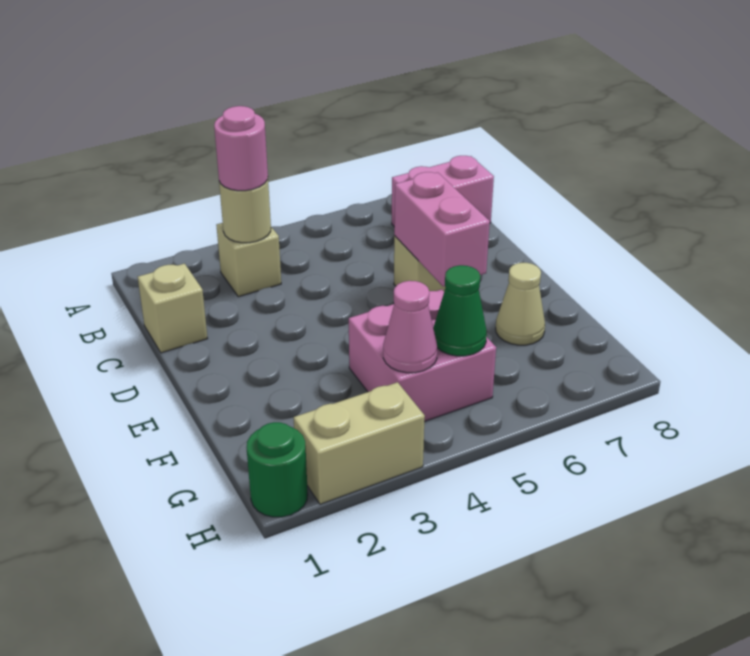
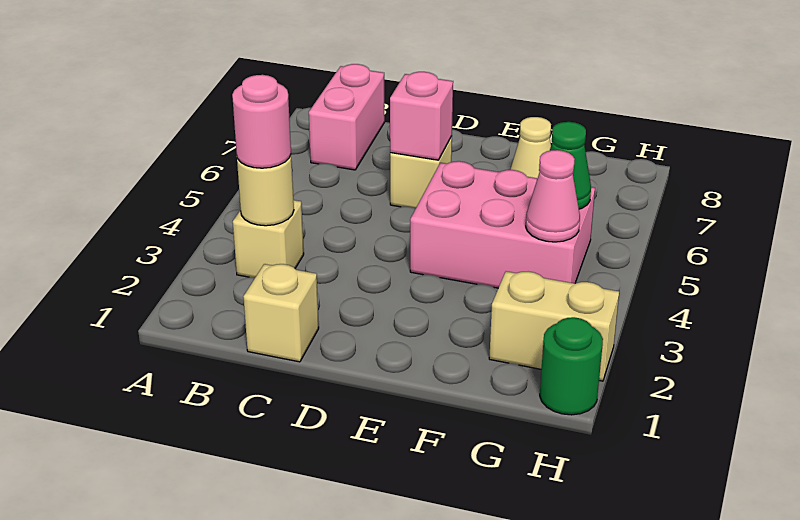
pink brick D6:E6 level 2 -> pink brick D6 level 2
pink brick F4:G5 level 1 -> pink brick E4:G5 level 1
tan brick H2:H3 level 1 -> tan brick G2:H2 level 1

